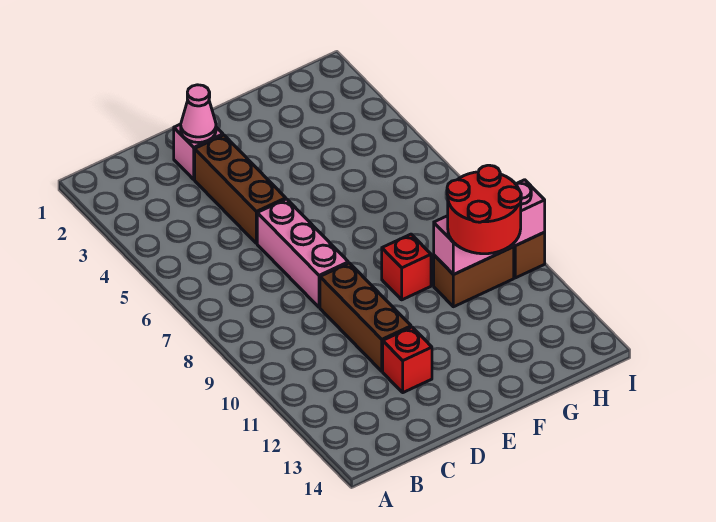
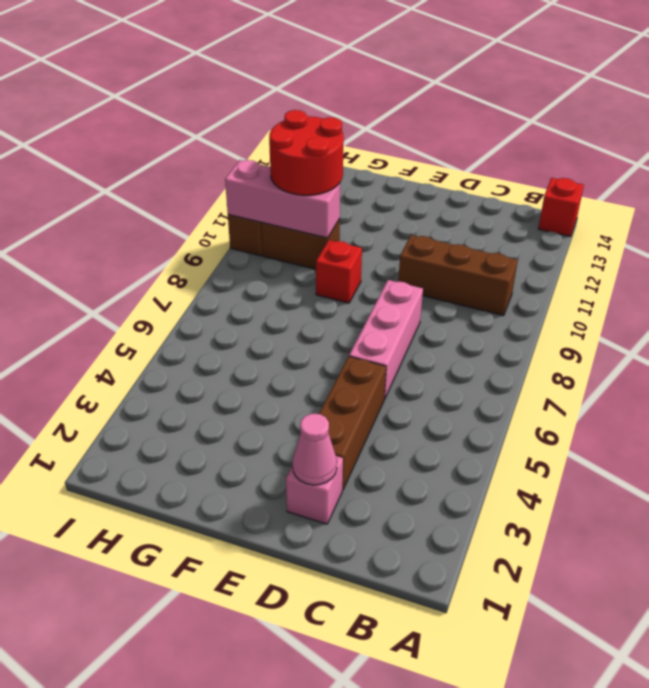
brown brick D9:D11 level 1 -> brown brick B10:D10 level 1
red brick D12 level 1 -> red brick A14 level 1

